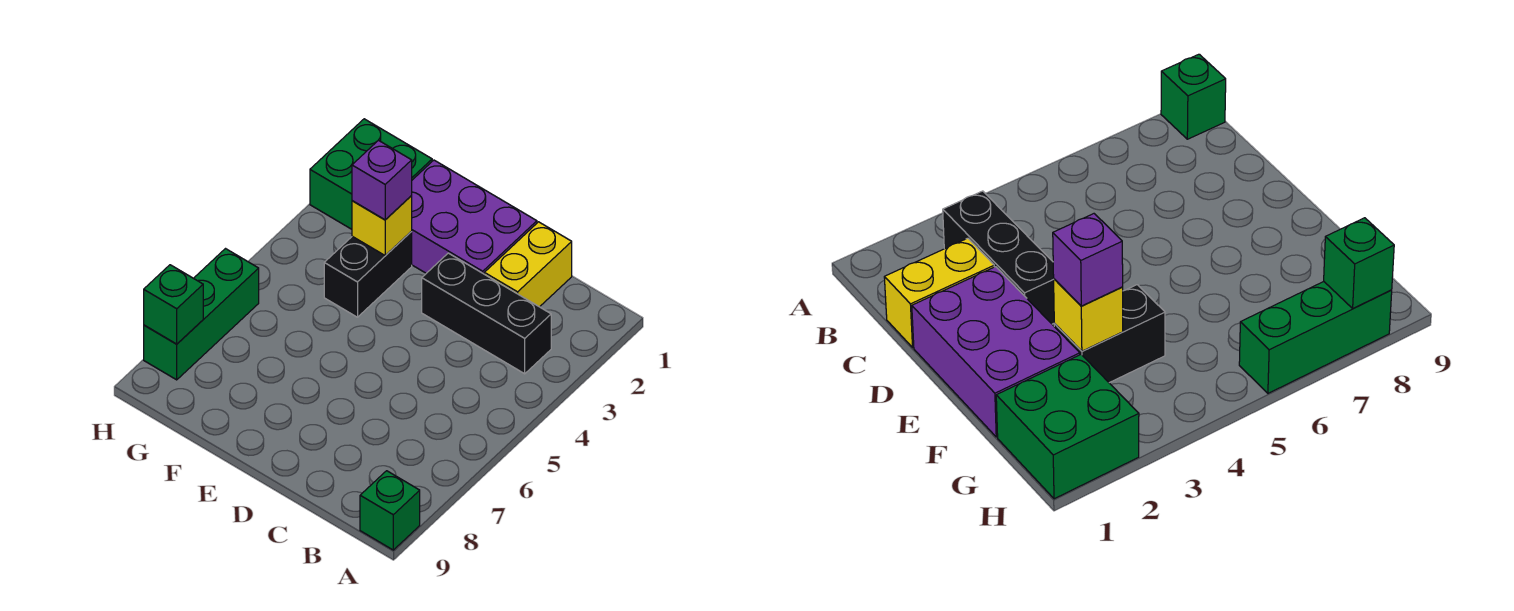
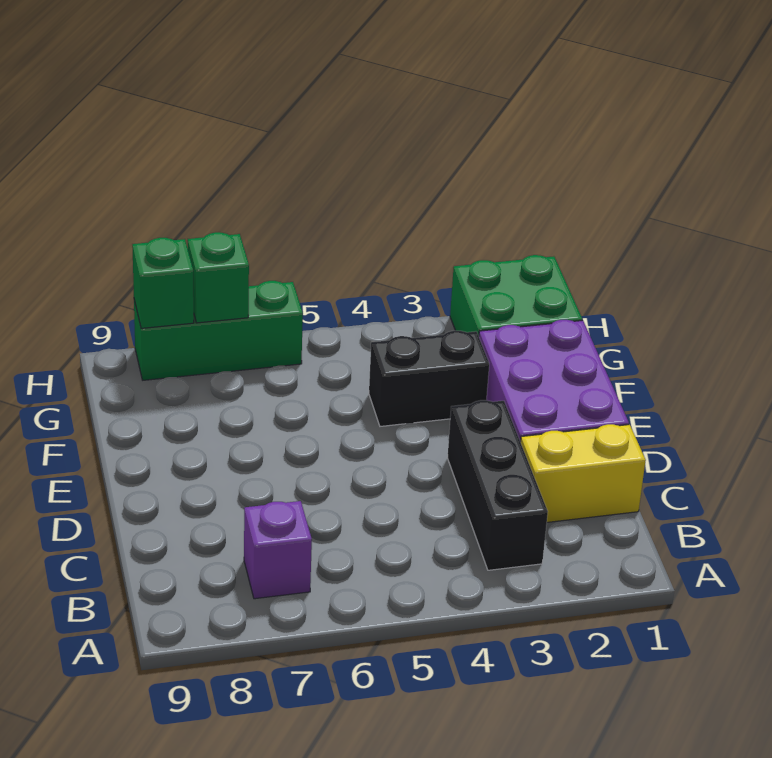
green brick A9 level 1 -> green brick H7 level 2
yellow brick F3 level 2 -> none
purple brick F3 level 3 -> purple brick B7 level 1

